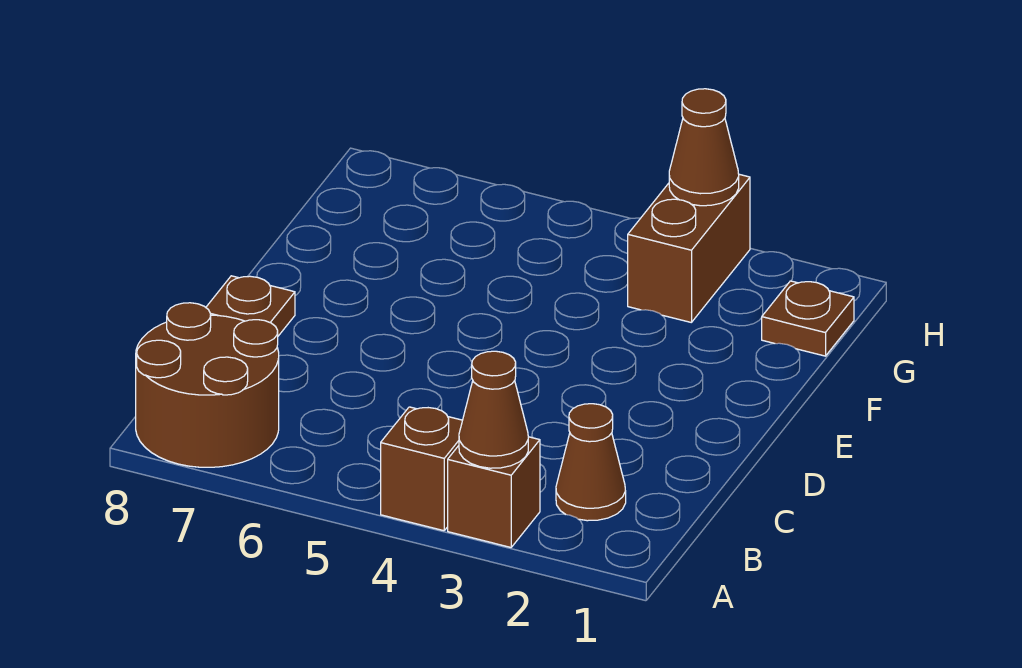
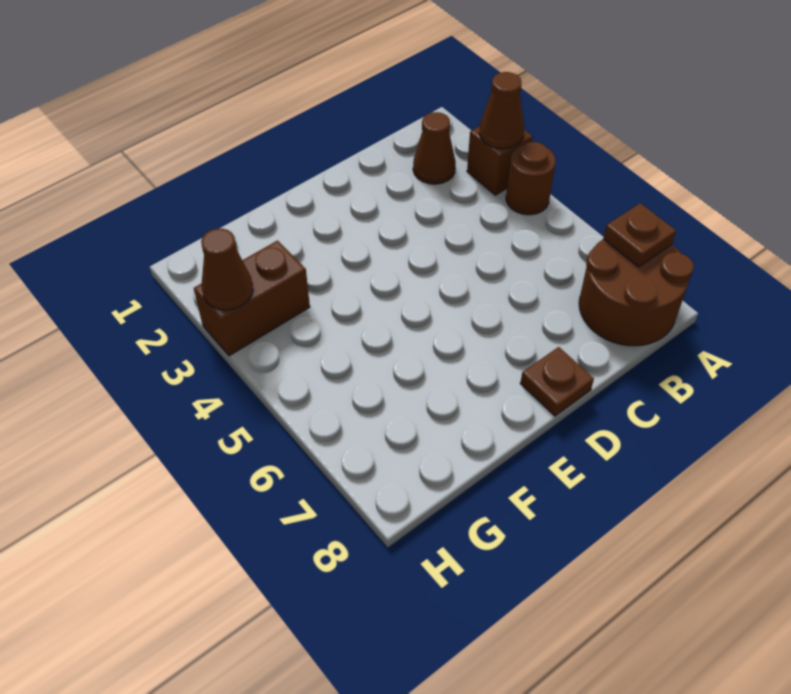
brown brick A4 level 1 -> brown round brick A4 level 1
brown plate G1 level 1 -> brown plate A7 level 2

